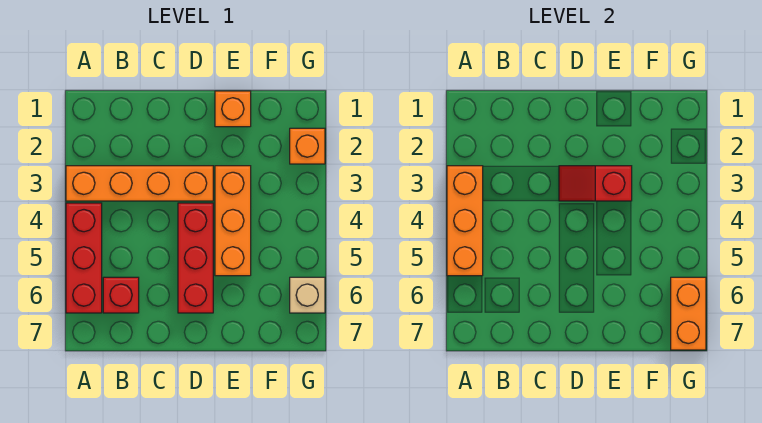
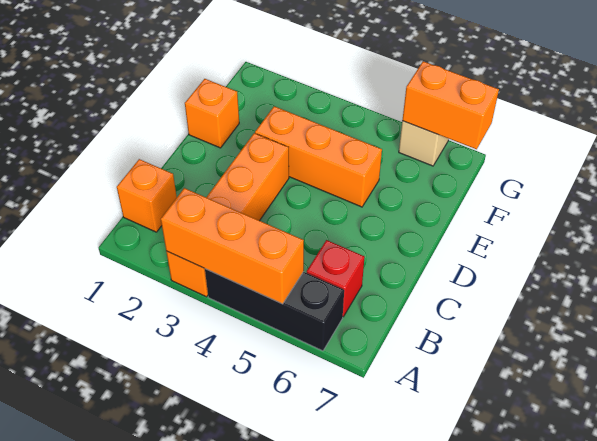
red brick A4:A6 level 1 -> black brick A4:A6 level 1
red slope D3:E3 level 2 top E -> none
red brick D4:D6 level 1 -> none
orange brick G2 level 1 -> orange brick B1 level 1

